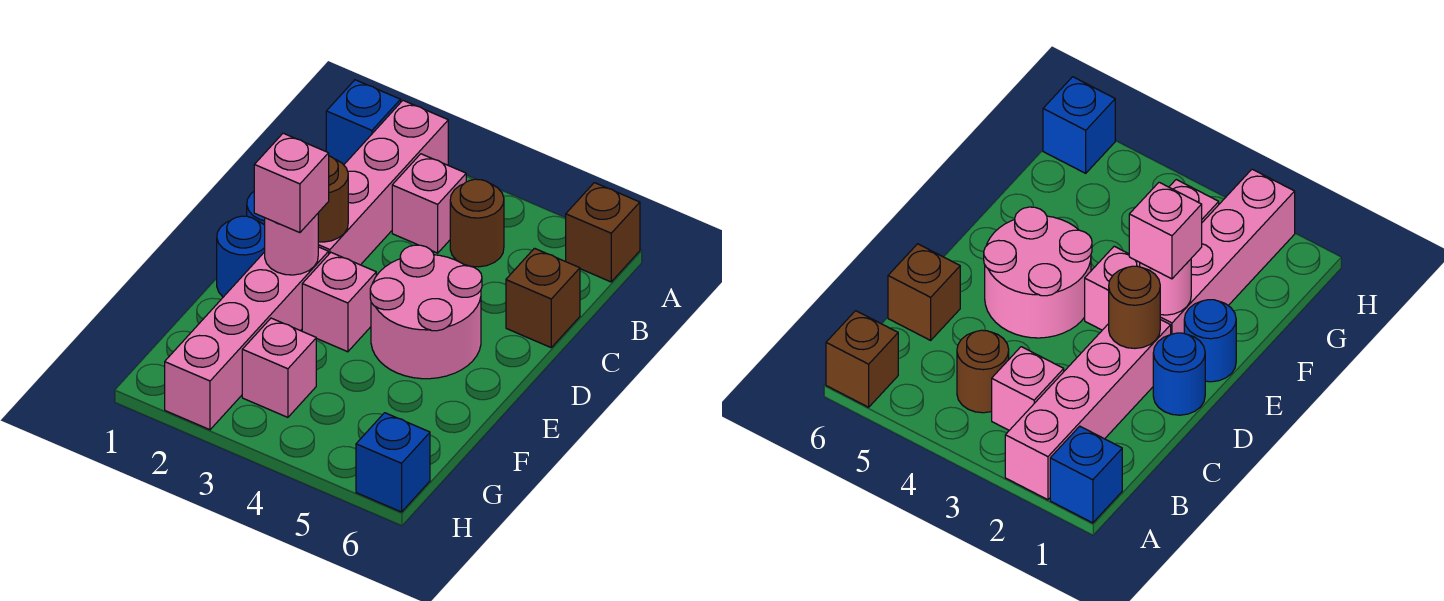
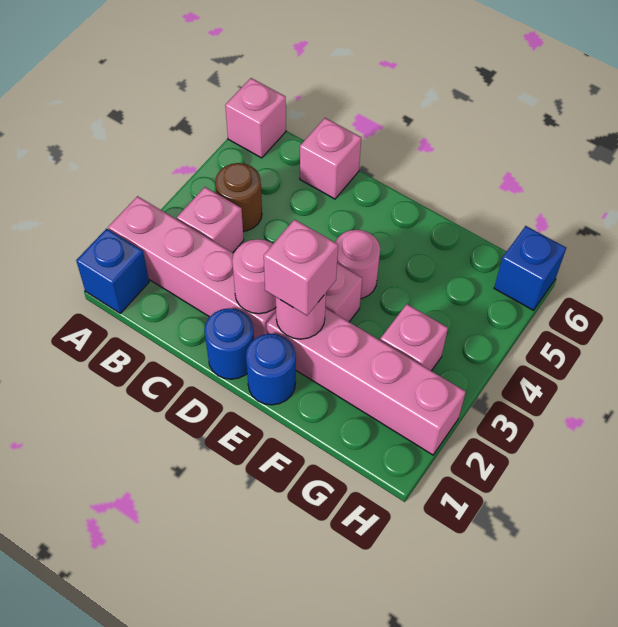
brown brick A6 level 1 -> pink brick A6 level 1
brown brick C6 level 1 -> pink brick C6 level 1
brown round brick D2 level 2 -> pink round brick D2 level 2
pink round brick D4:E5 level 1 -> pink round brick E4 level 1

